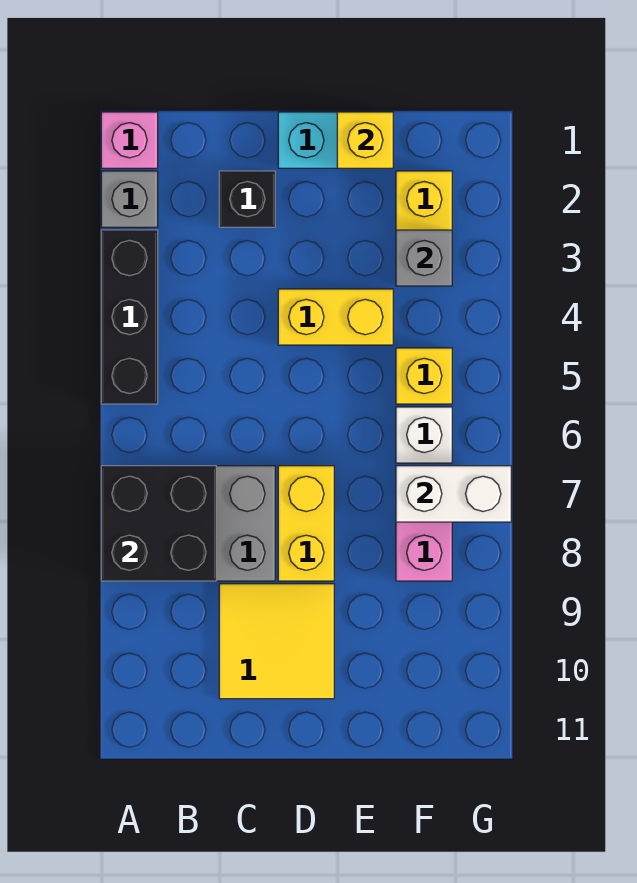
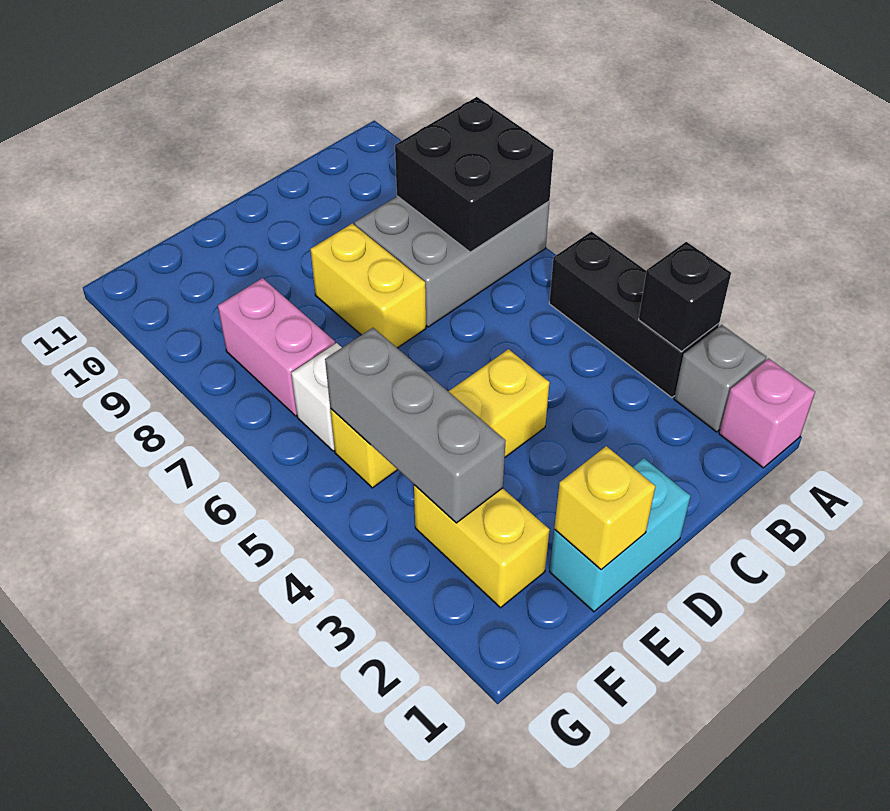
black brick C2 level 1 -> black brick A3 level 2
yellow tile C9:D10 level 1 -> none
grey brick F3 level 2 -> grey brick F3:F5 level 2
white brick F7:G7 level 2 -> none

